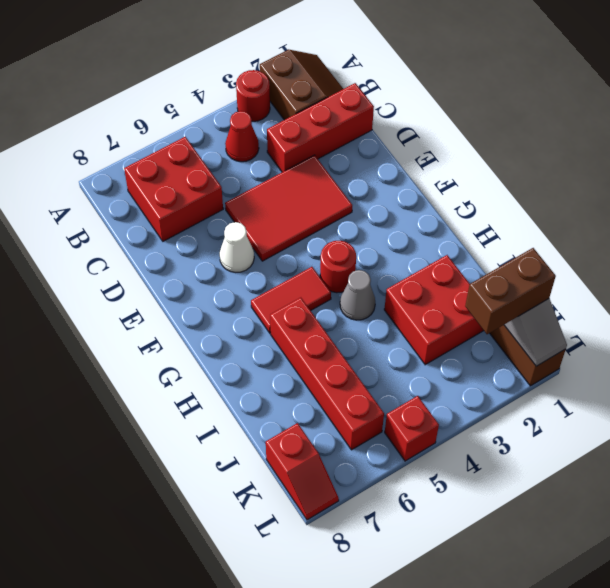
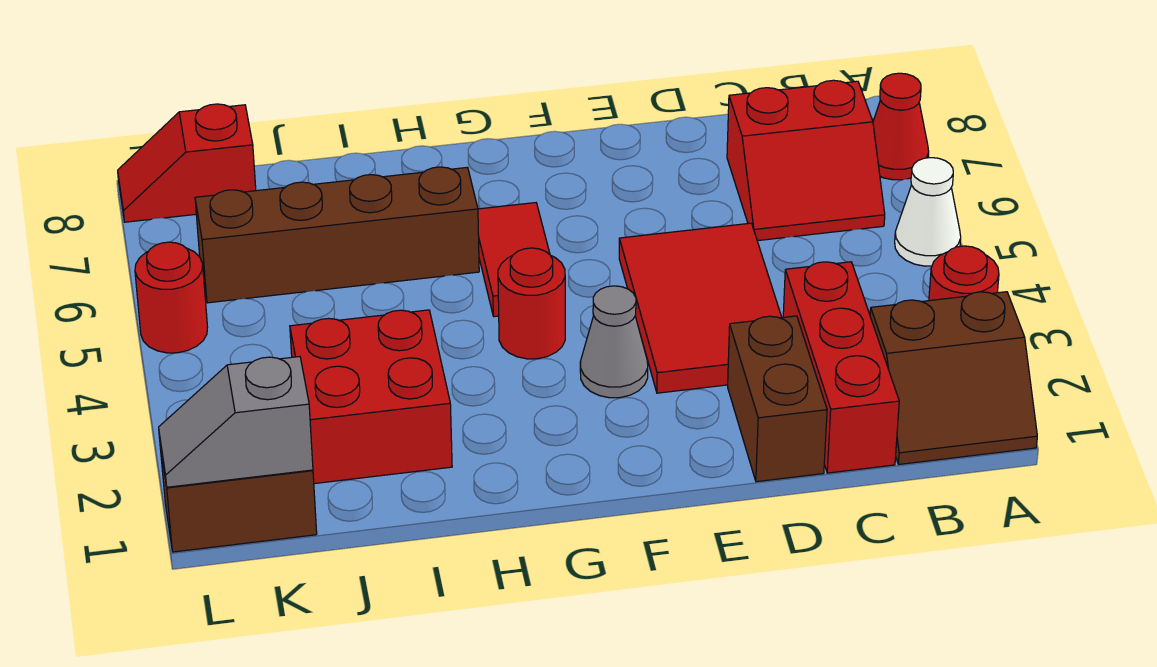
red cone B4 level 1 -> red cone A7 level 1
red brick B6:C7 level 1 -> red slope B6:C7 level 1 top 7
white cone E6 level 1 -> white cone A5 level 1
grey cone H4 level 1 -> grey cone F3 level 1
red brick H6:K6 level 1 -> brown brick H6:K6 level 1
brown brick K1:K2 level 3 -> brown brick D1:D2 level 1
red brick L5 level 1 -> red round brick L5 level 1

